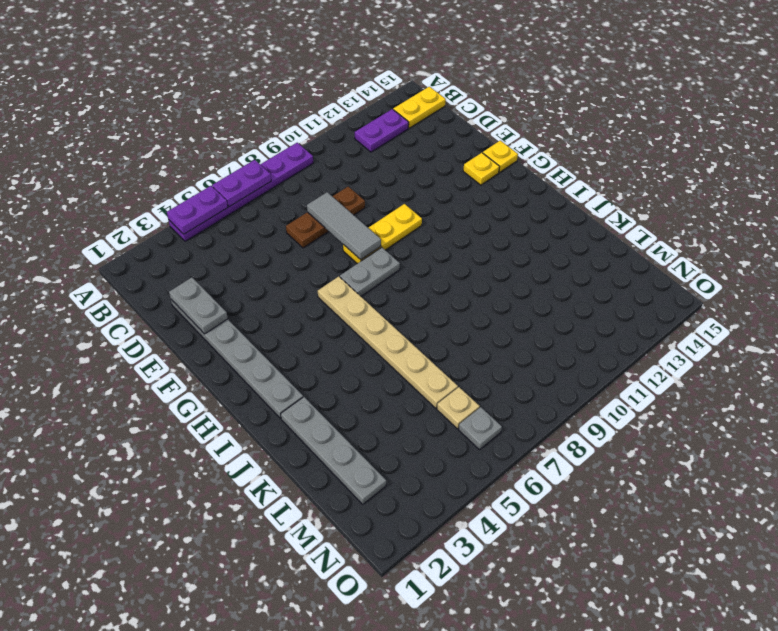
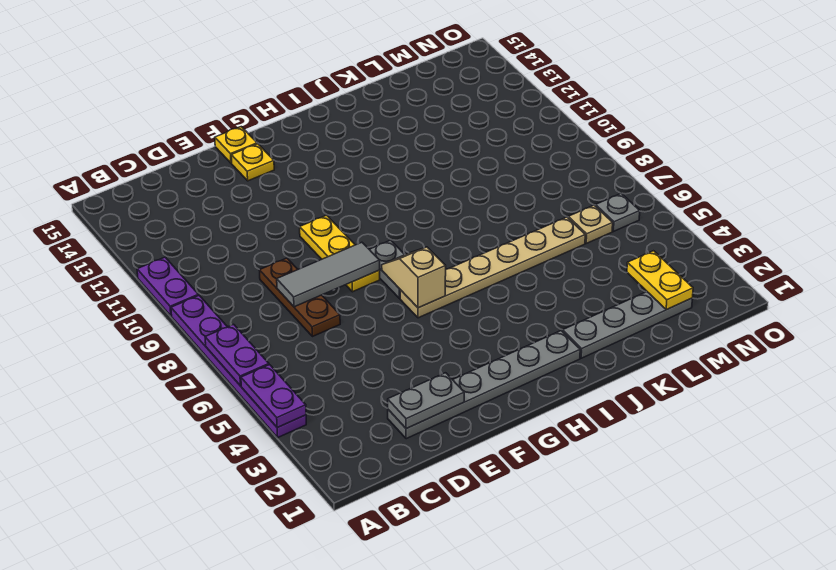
purple plate B12:B13 level 1 -> purple plate A10:A11 level 1
yellow plate B14:B15 level 1 -> yellow plate M2:M3 level 2
none -> tan slope G6:G7 level 2 top 6

